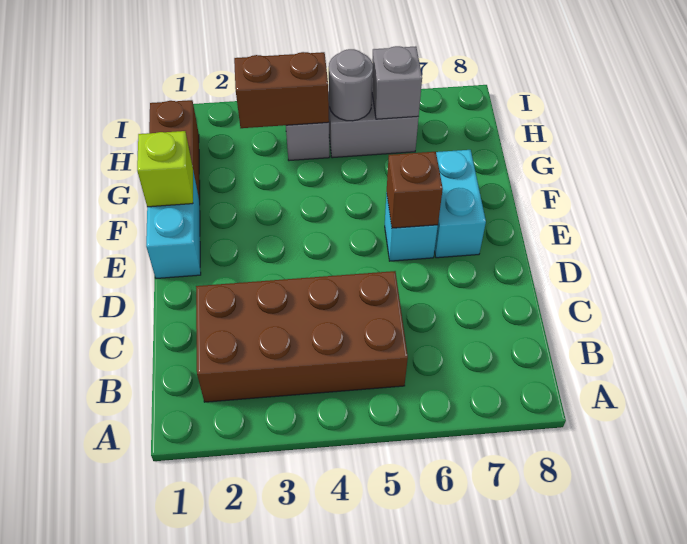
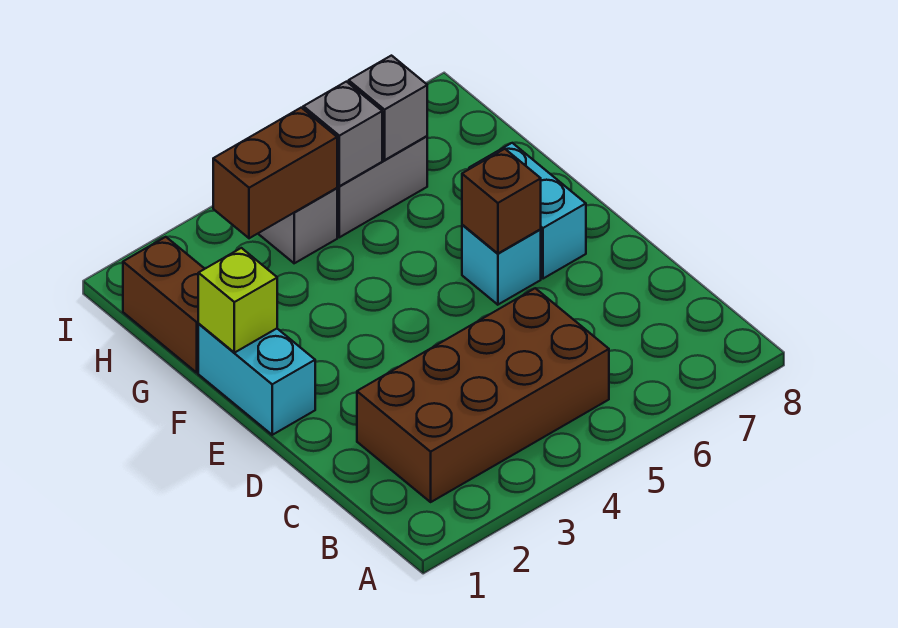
grey round brick H5 level 2 -> grey brick H5 level 2

